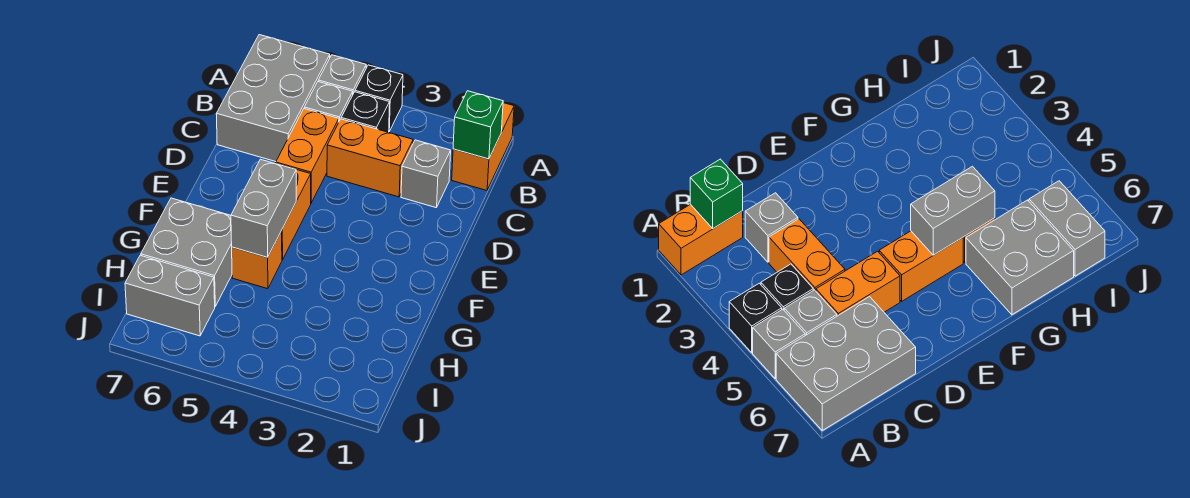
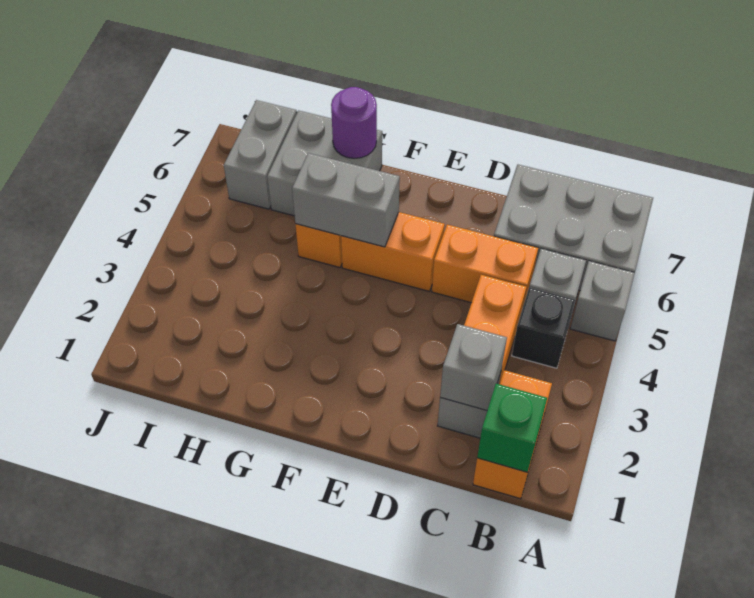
orange brick A1:B1 level 1 -> orange brick B1:B2 level 1
black brick A4 level 1 -> none
none -> grey brick C2 level 2
none -> purple round brick G7 level 2

